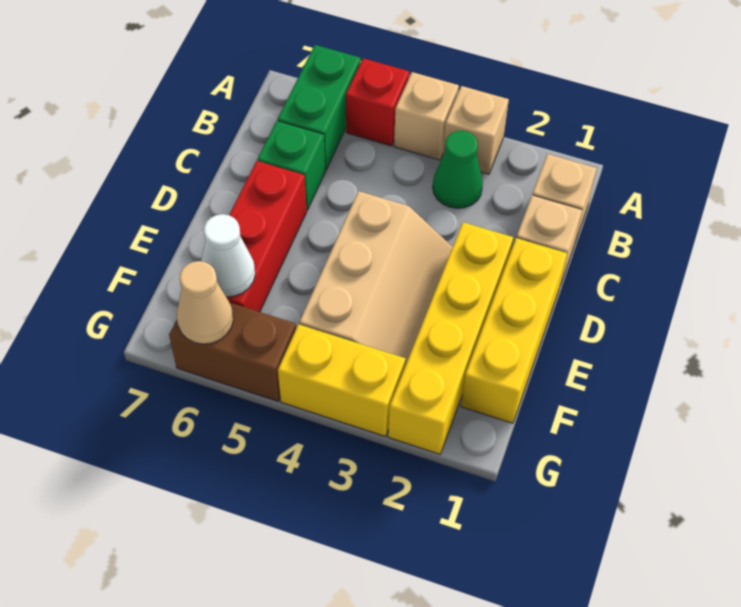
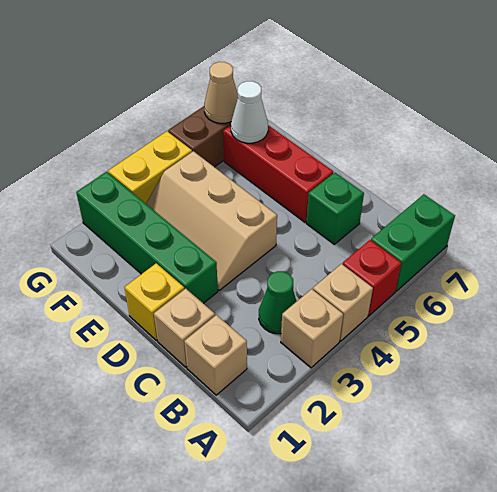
green brick A6:B6 level 1 -> green brick A6:A7 level 1
yellow brick D1:F1 level 1 -> yellow brick D1 level 1
yellow brick D2:G2 level 1 -> green brick D2:G2 level 1

